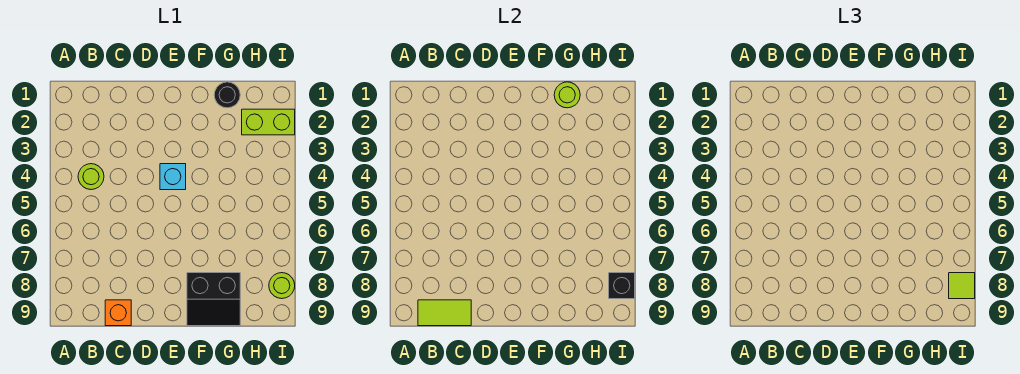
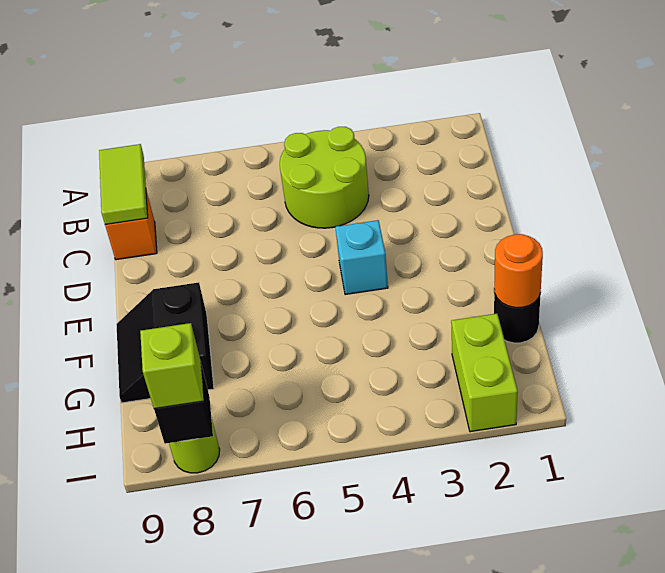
lime round brick B4 level 1 -> lime round brick B4:C5 level 1
lime round brick G1 level 2 -> orange round brick G1 level 2
lime tile I8 level 3 -> lime brick I8 level 3

